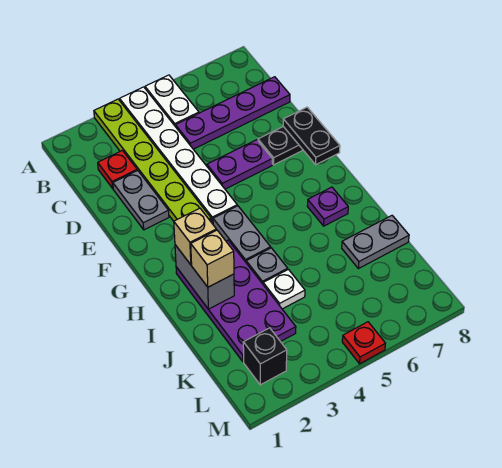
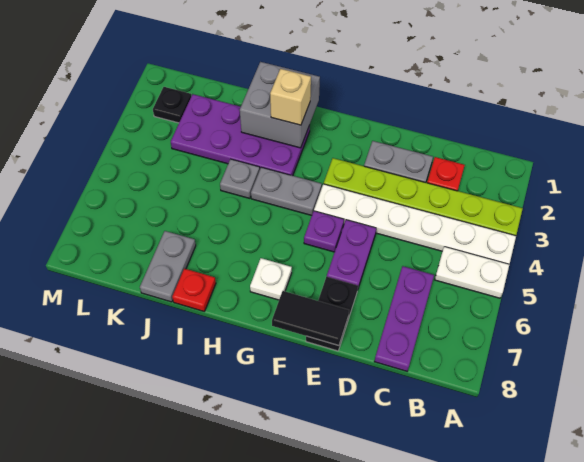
purple plate C5:C8 level 1 -> purple plate C6:C8 level 1
black plate E8:F8 level 2 -> black tile E8:F8 level 2
grey brick H2:I2 level 2 -> grey brick H1:I2 level 2
purple plate H7 level 1 -> purple plate F5 level 1
tan brick I2 level 3 -> none
white plate J4 level 1 -> white plate G7 level 1
black brick L2 level 1 -> black plate L2 level 1
red plate M5 level 1 -> red plate I8 level 1

